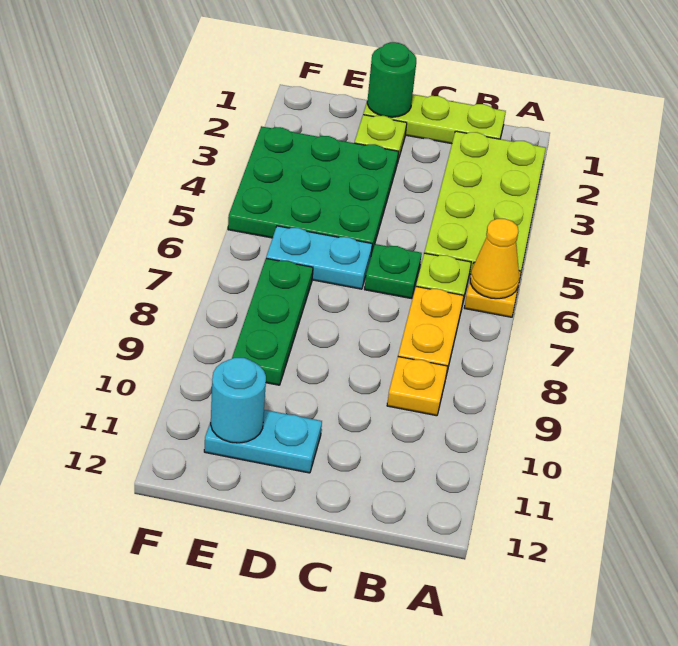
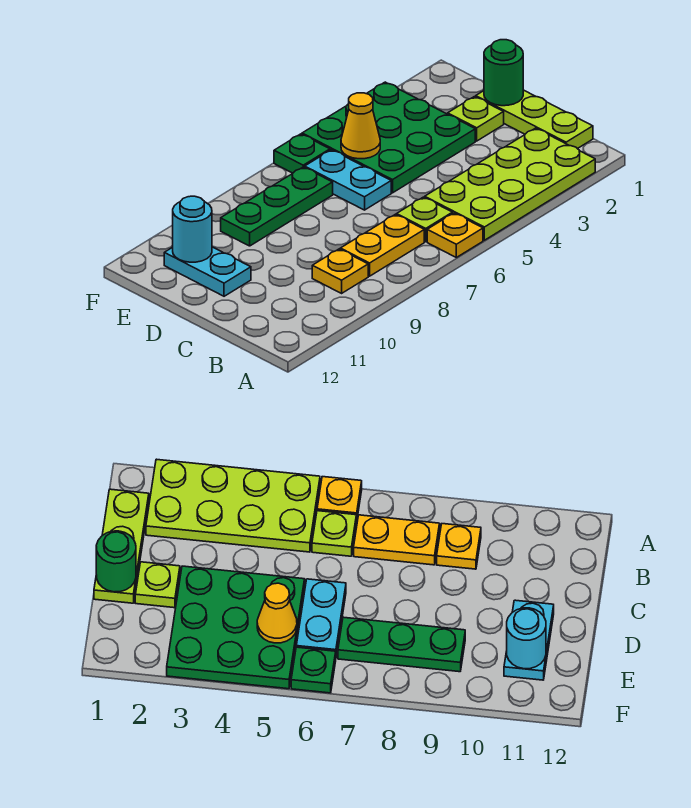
yellow cone A6 level 2 -> yellow cone E5 level 2
green plate C6 level 1 -> green plate F6 level 1

